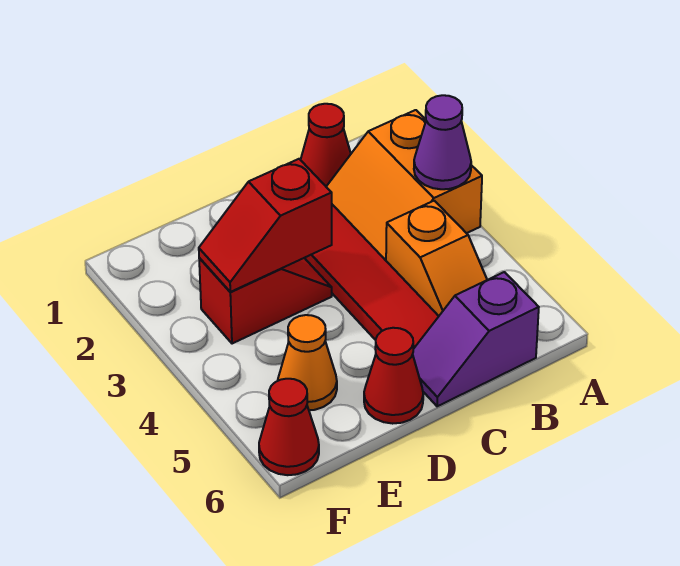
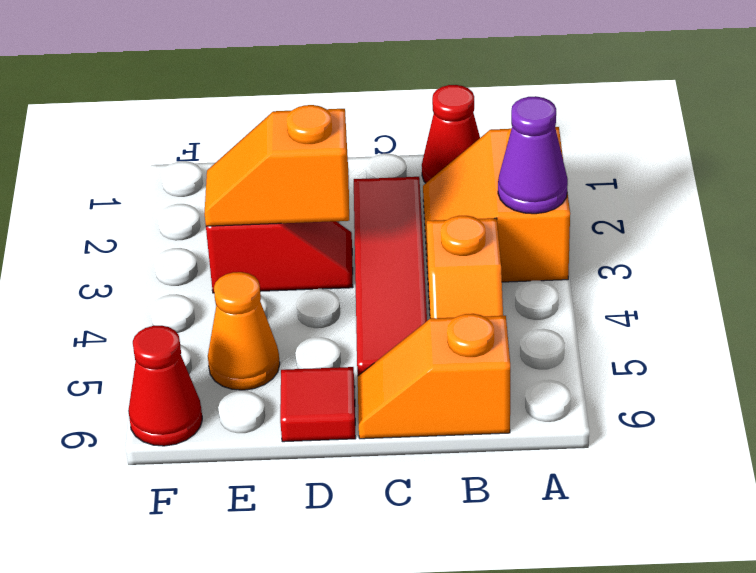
purple slope B6:C6 level 1 top B -> orange slope B6:C6 level 1 top B
red slope D3:E3 level 2 top D -> orange slope D3:E3 level 2 top D
red cone D6 level 1 -> red tile D6 level 1

